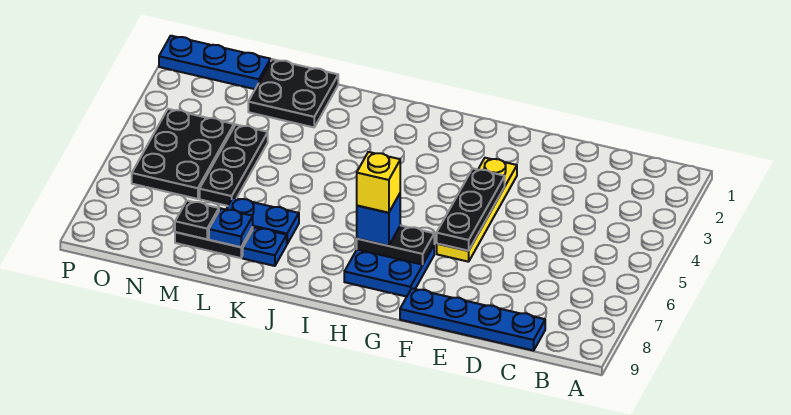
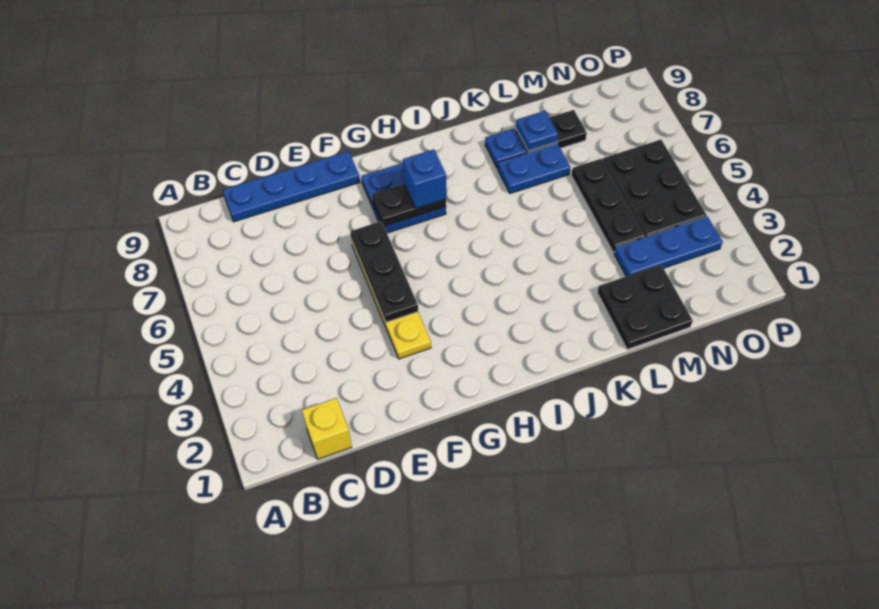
yellow brick H7 level 4 -> yellow brick C1 level 1
black plate M8 level 2 -> none
blue plate N1:P1 level 1 -> blue plate M3:O3 level 1

